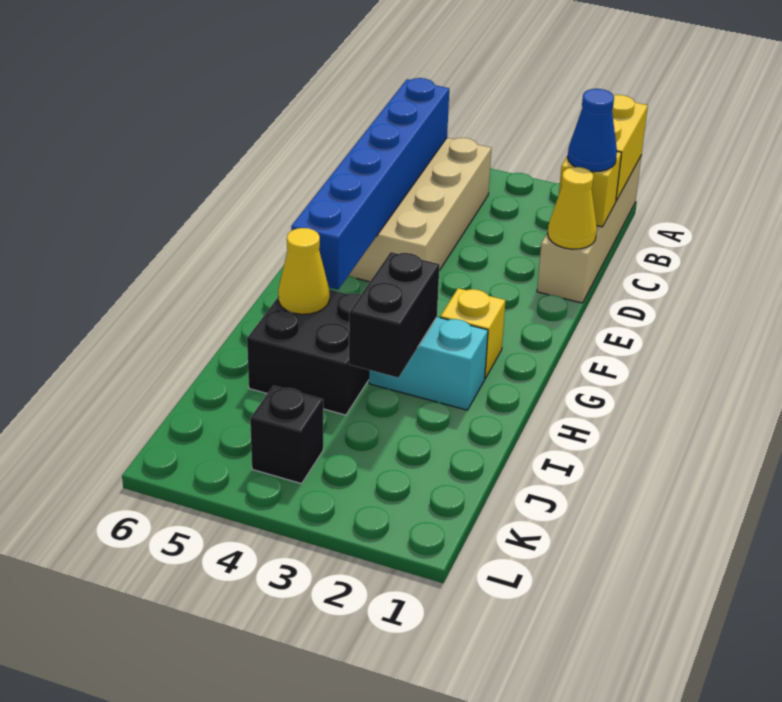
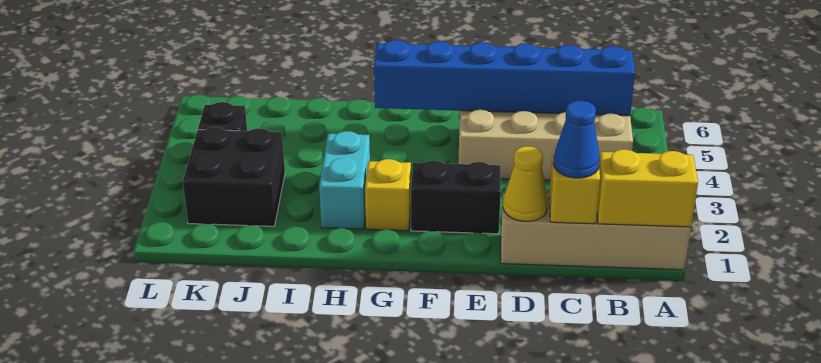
black brick H3:I3 level 2 -> black brick E2:F2 level 1
black brick H4:I5 level 1 -> black brick J2:K3 level 1
yellow cone H5 level 2 -> none

